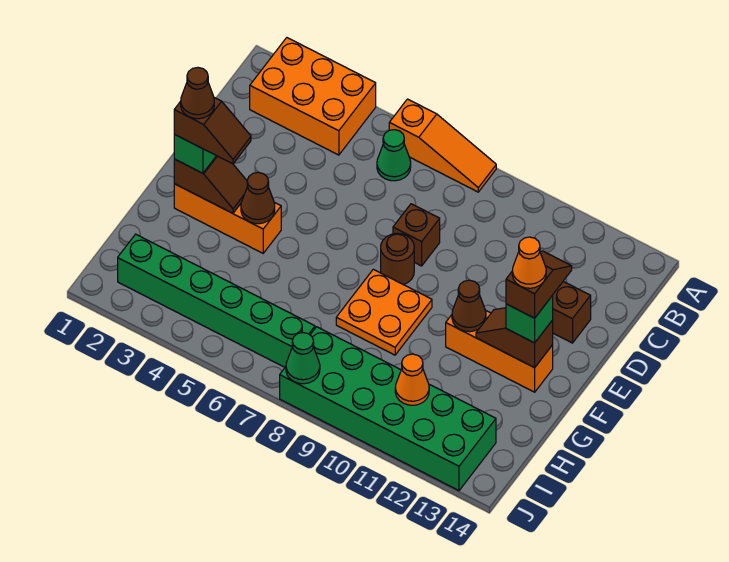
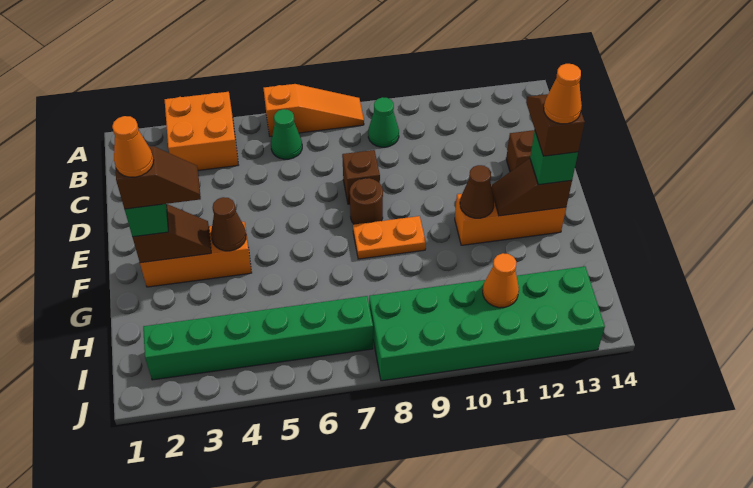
orange brick A2:B4 level 1 -> orange brick A3:B4 level 1
brown cone F2 level 5 -> orange cone F2 level 5
orange plate F8:G9 level 1 -> orange plate F8:F9 level 1
green cone J8 level 2 -> green cone B9 level 1

